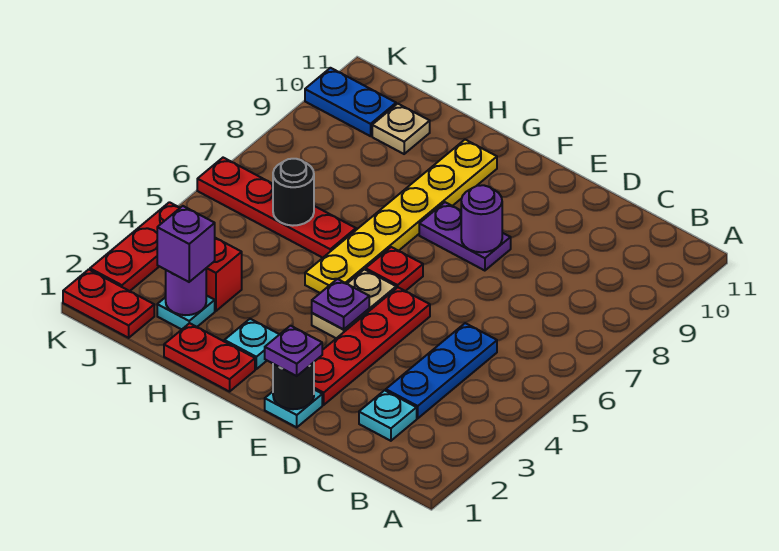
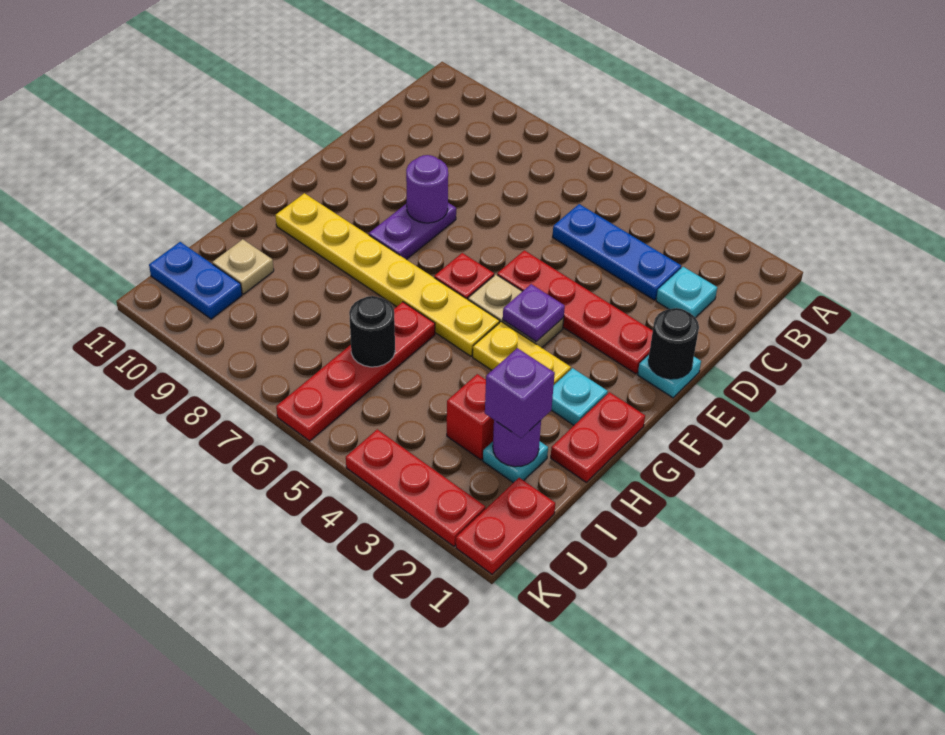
purple plate E1 level 3 -> none
none -> yellow plate G3:G4 level 1
blue plate J10:K10 level 1 -> blue plate J10:J11 level 1

